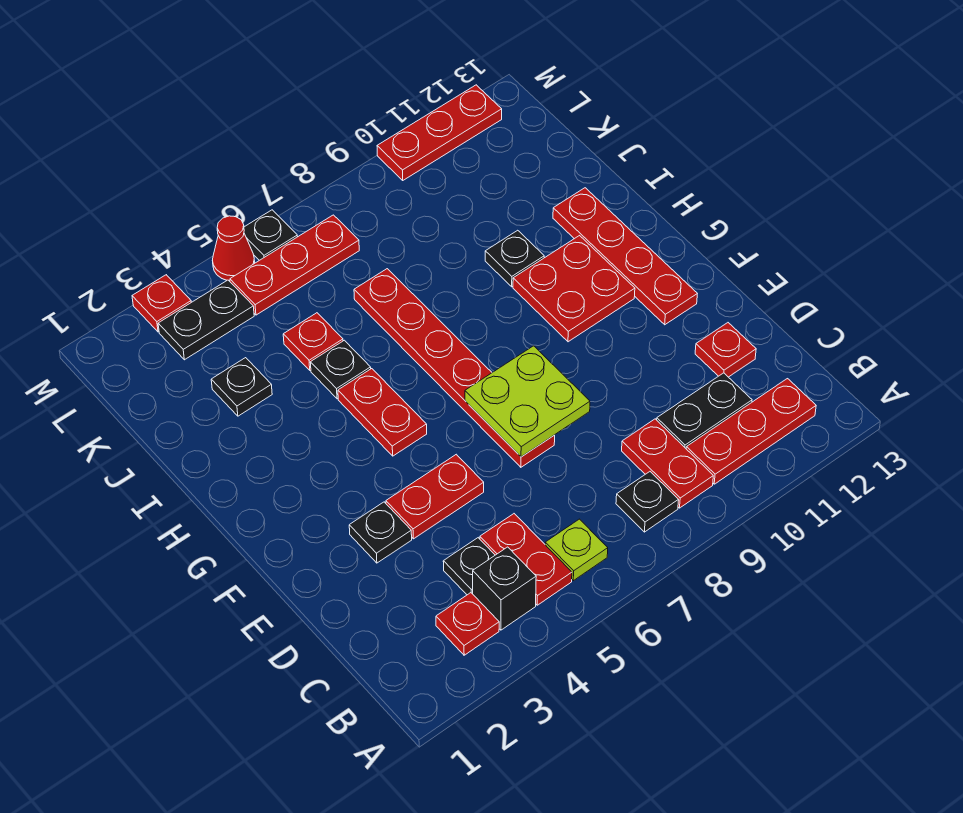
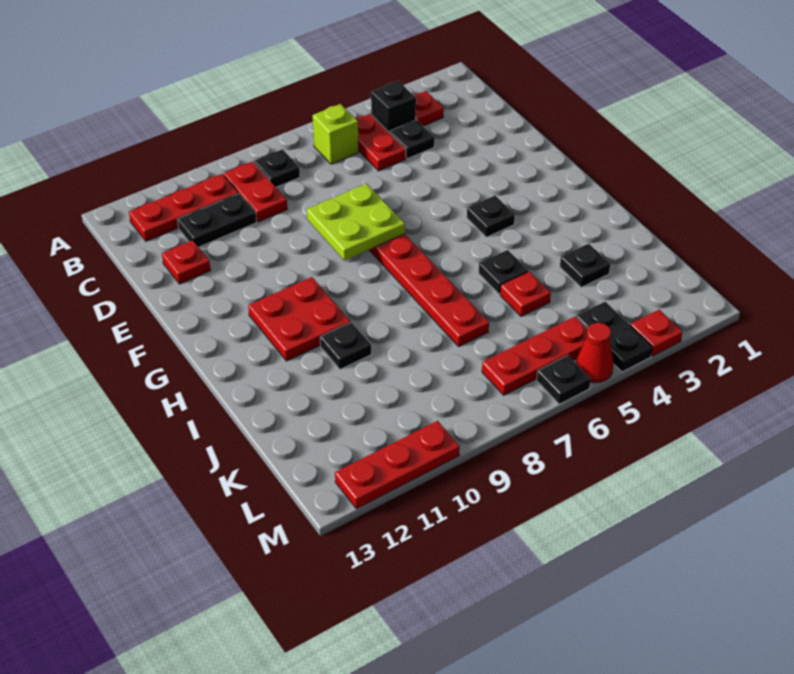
lime plate B6 level 1 -> lime brick B6 level 1
black plate E3 level 1 -> black plate G4 level 1
red plate E4:E5 level 1 -> none
red plate F12:I12 level 1 -> none
red plate G5:H5 level 1 -> none
black plate L3:L4 level 1 -> black plate L4:M4 level 1

